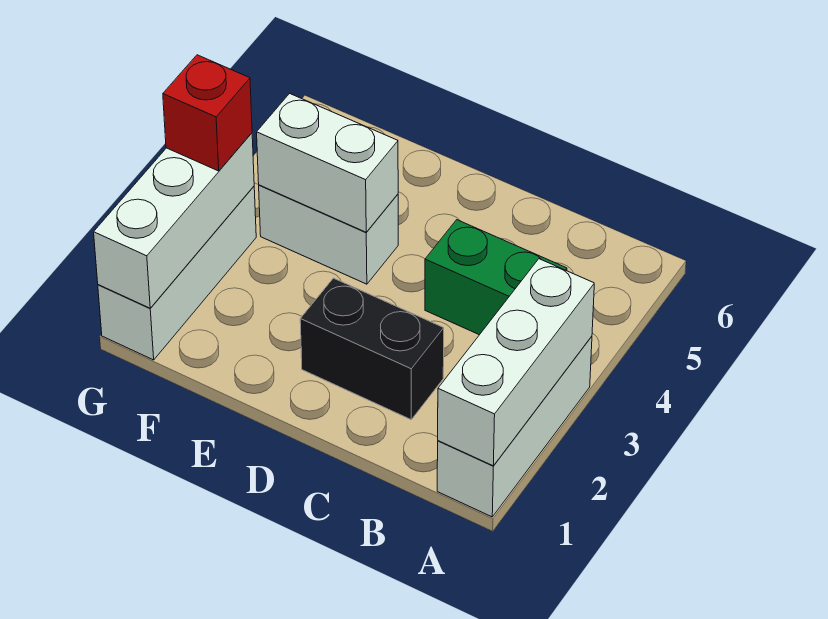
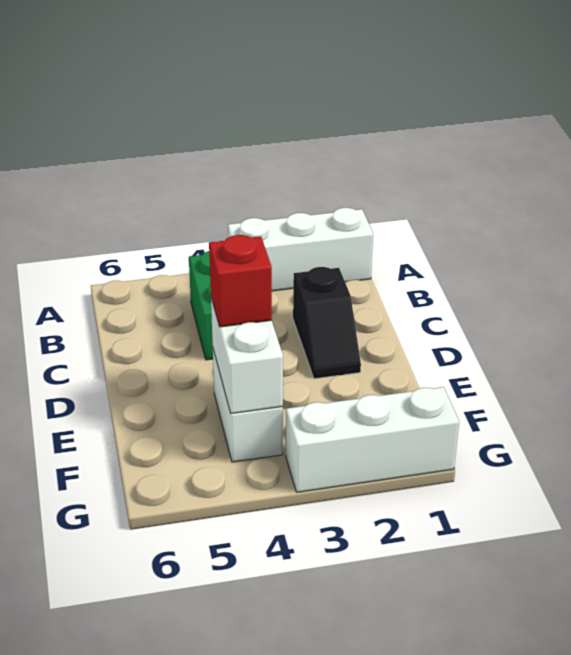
white brick A1:A3 level 2 -> none
black brick C2:D2 level 1 -> black slope C2:D2 level 1 top C
white brick G1:G3 level 2 -> none
red brick G3 level 3 -> red brick E4 level 3

